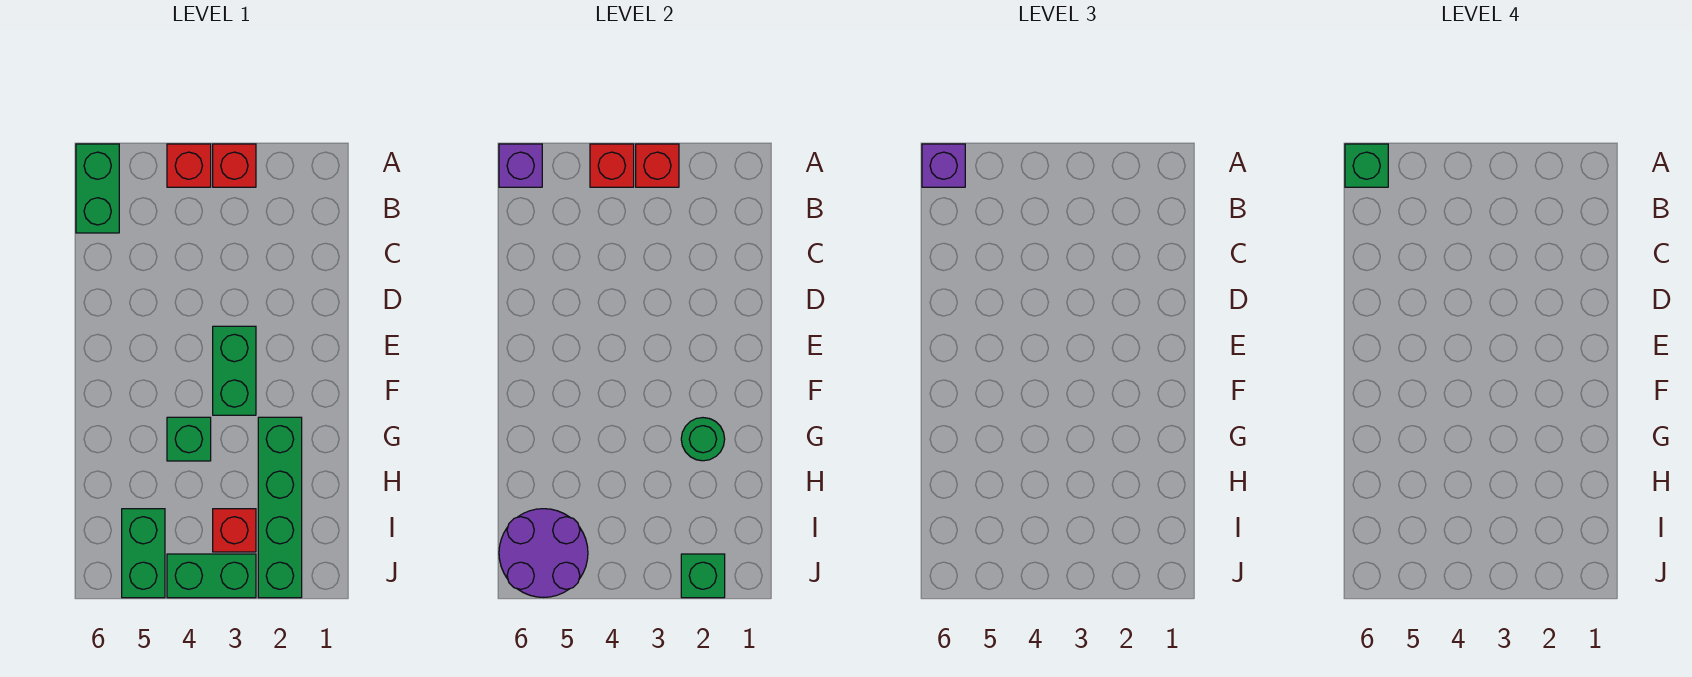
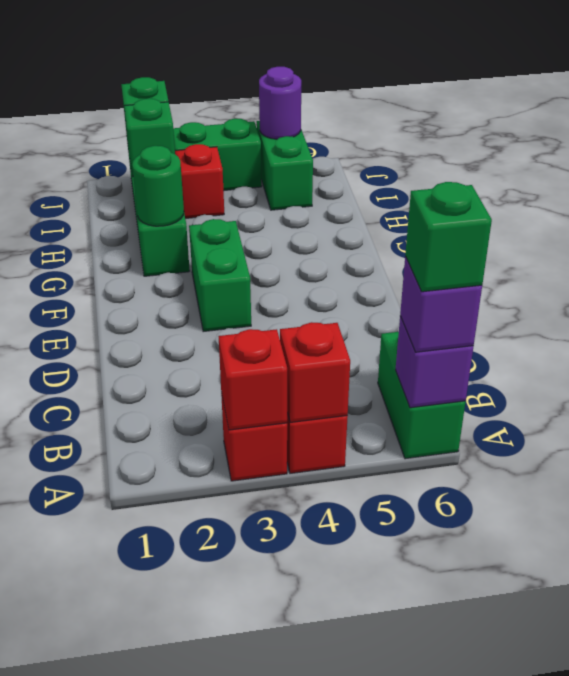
green brick G4 level 1 -> green brick I2 level 2
purple round brick I5:J6 level 2 -> purple round brick J5 level 2

